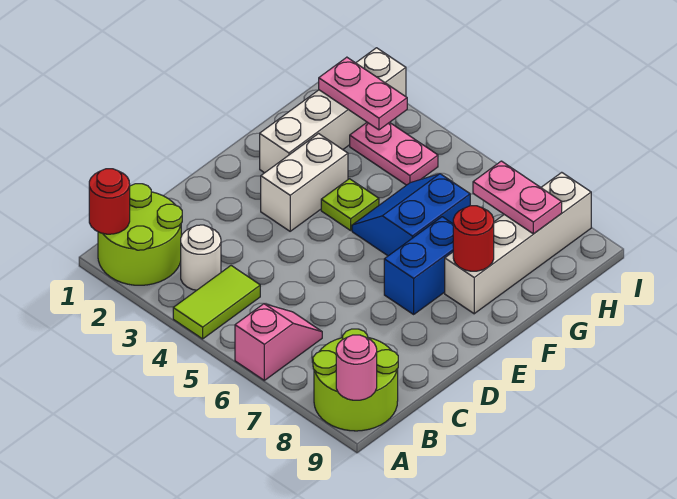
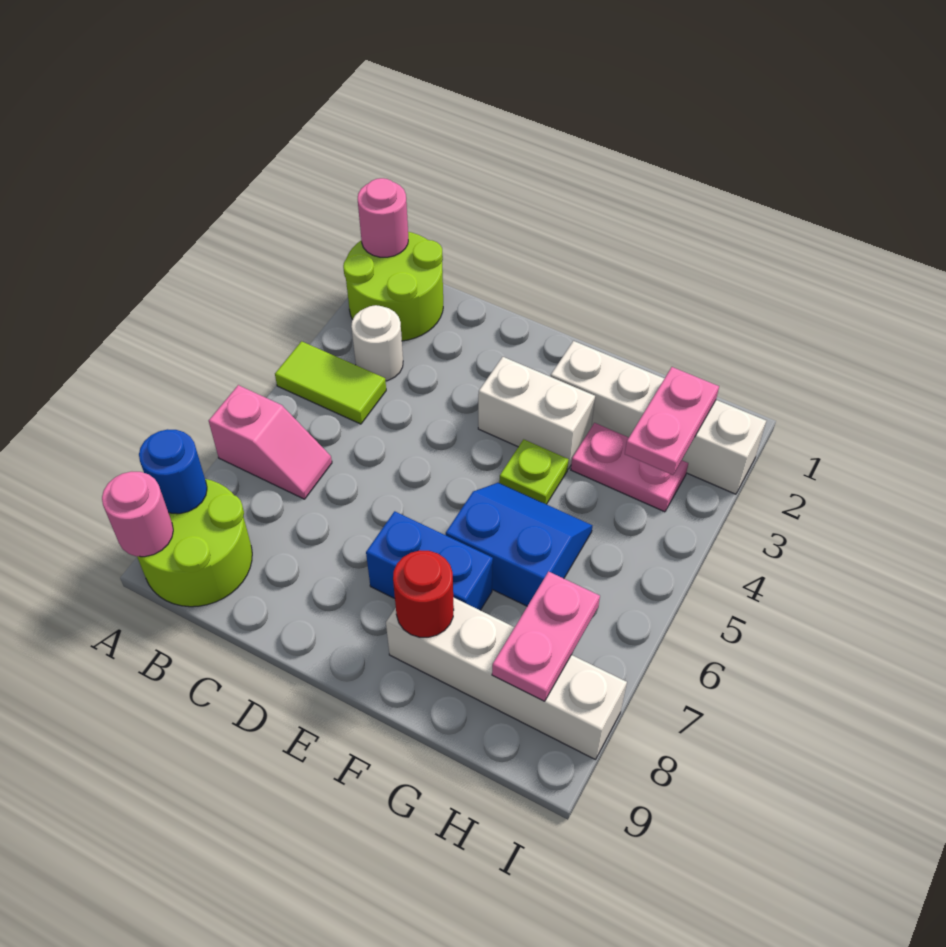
red round brick A1 level 2 -> pink round brick A1 level 2
none -> blue round brick A8 level 2
pink plate H3:H4 level 1 -> pink plate G3:H3 level 1

